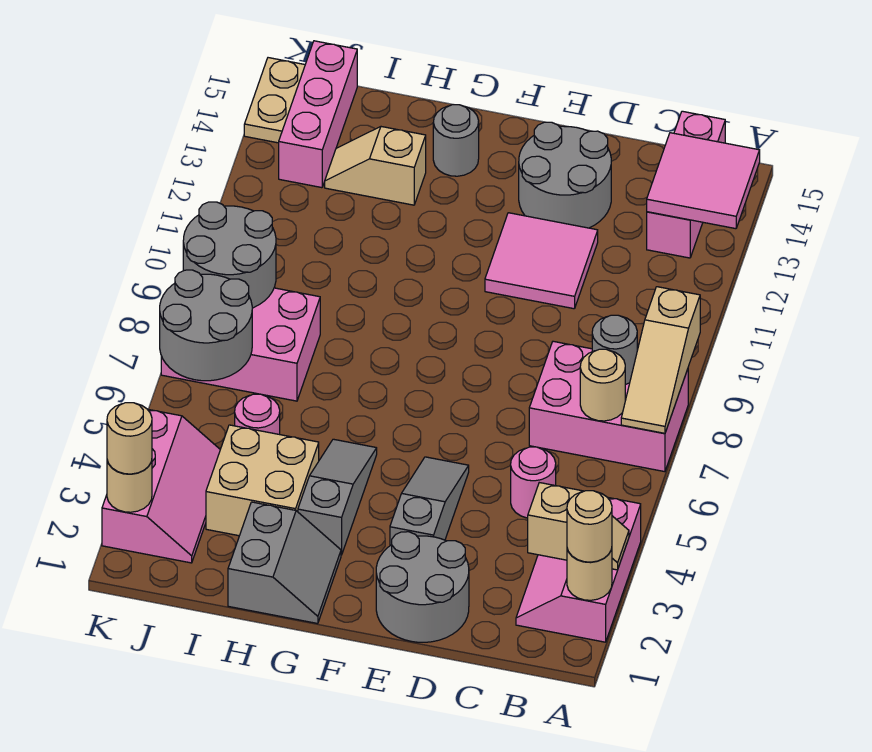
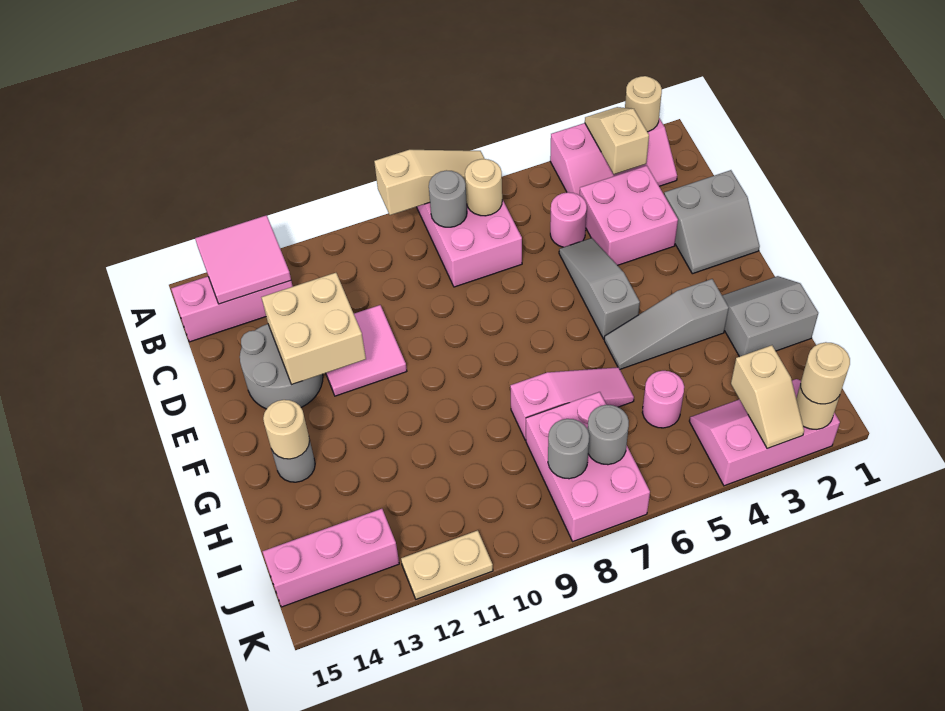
tan round brick A2 level 3 -> tan round brick G14 level 2
none -> pink brick C3:D4 level 1
grey round brick D1:E2 level 1 -> grey slope D1:E2 level 1 top D
grey slope E3:E5 level 1 top 3 -> grey slope D5:F5 level 1 top F
tan brick H3:I4 level 1 -> tan brick D12:E13 level 2
none -> pink slope H6:H8 level 1 top 8
tan slope H13:I13 level 1 top H -> tan slope J3:K3 level 2 top J
grey round brick J6:K7 level 2 -> grey round brick J7 level 2
grey round brick J8:K9 level 2 -> grey round brick J8 level 2
tan plate K14:K15 level 1 -> tan plate K11:K12 level 1

